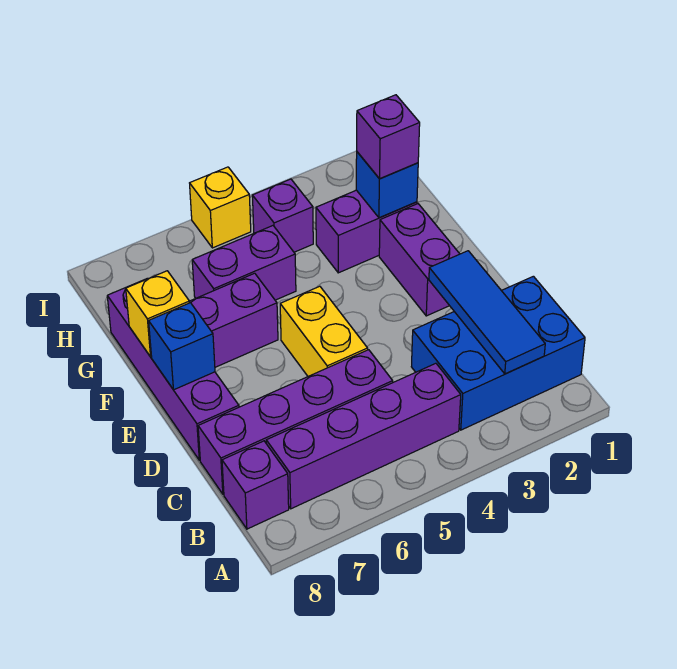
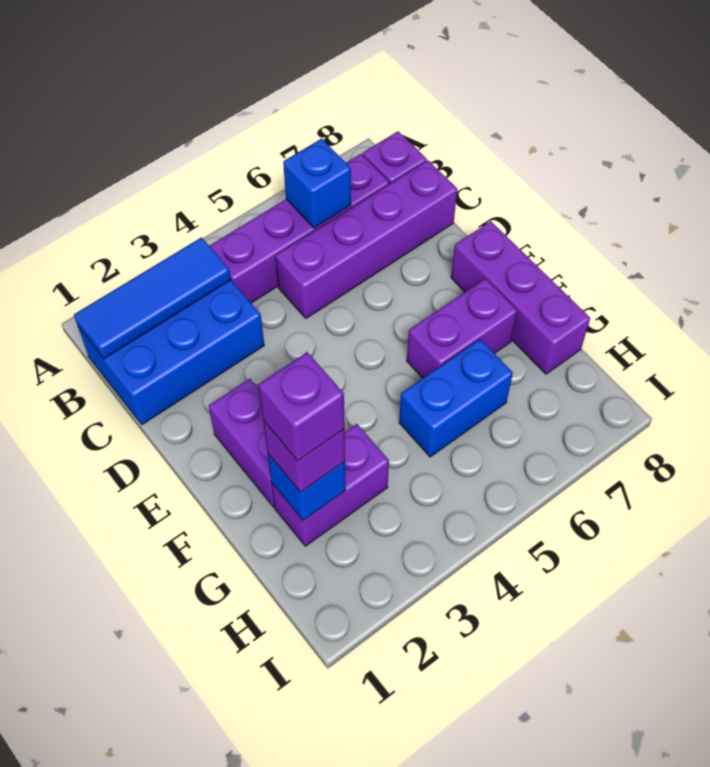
blue tile B2:D2 level 2 -> blue tile B1:B3 level 2
yellow brick D5:E5 level 1 -> none
purple brick D8:G8 level 1 -> purple brick E8:G8 level 1
blue brick E8 level 2 -> blue brick B6 level 2
yellow brick F8 level 2 -> none
purple brick G5:G6 level 1 -> blue brick G5:G6 level 1
purple brick H4 level 1 -> purple brick G2 level 4
yellow brick I5 level 1 -> none

